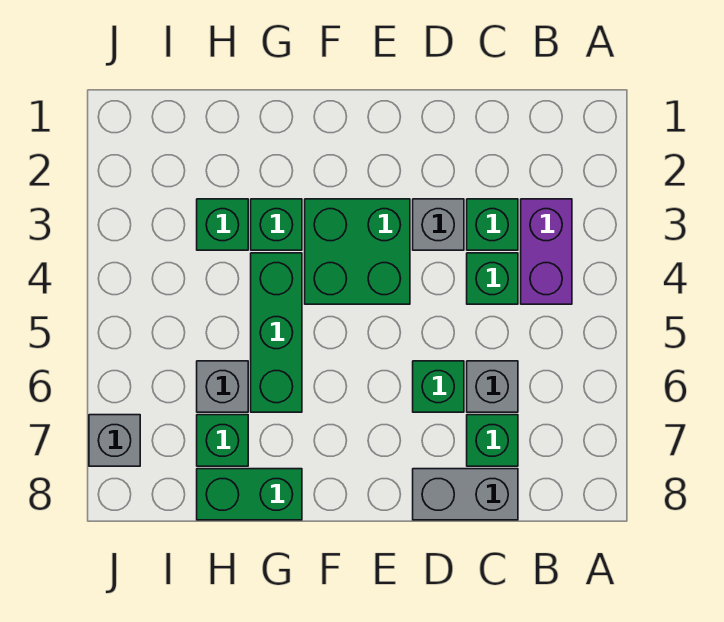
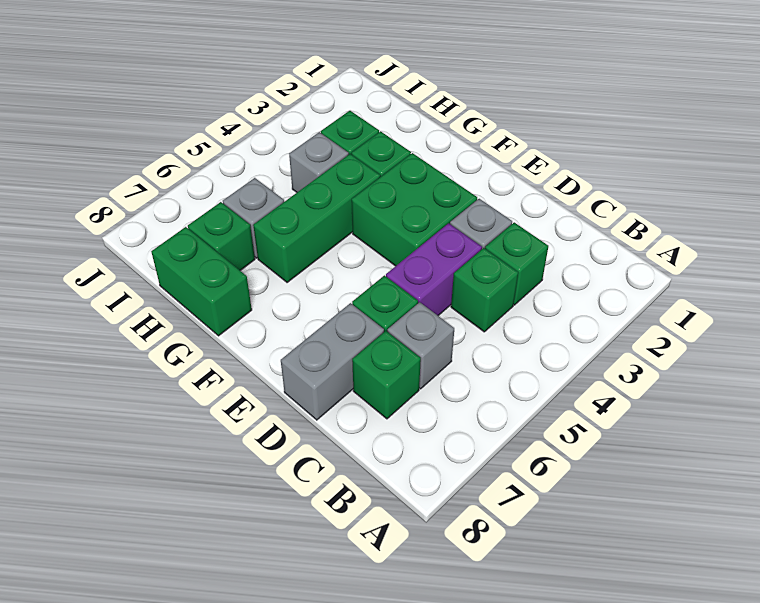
purple brick B3:B4 level 1 -> purple brick D4:D5 level 1
grey brick C8:D8 level 1 -> grey brick D7:D8 level 1
grey brick J7 level 1 -> grey brick H4 level 1

